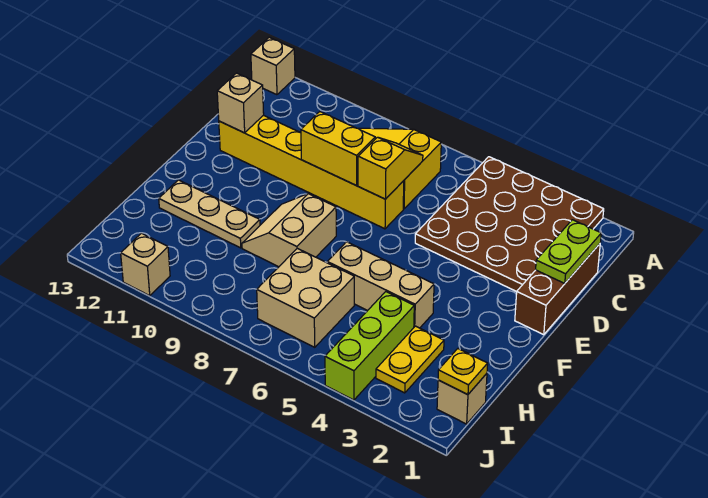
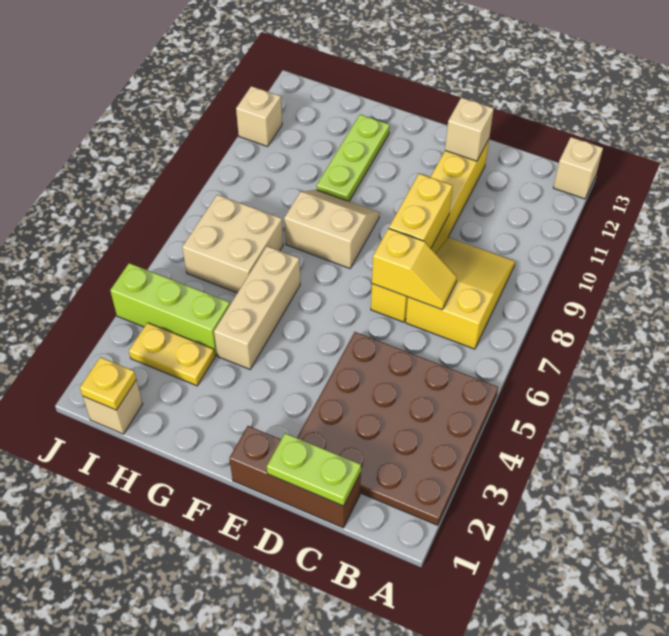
tan plate G10:G12 level 1 -> lime plate G10:G12 level 1

